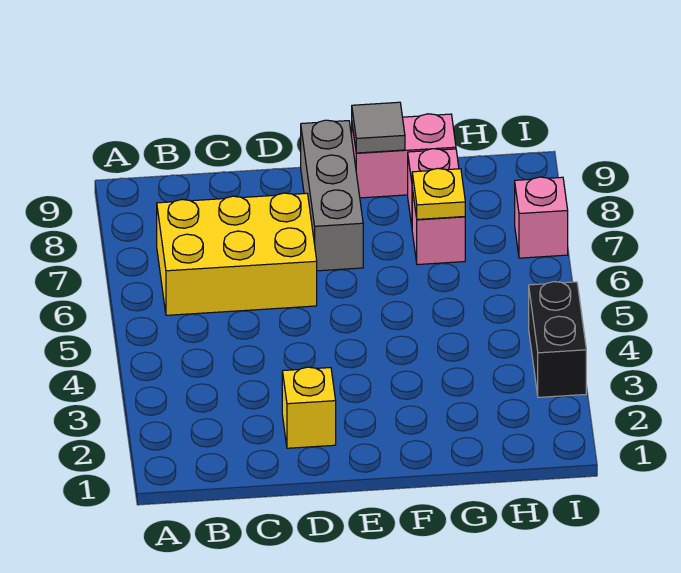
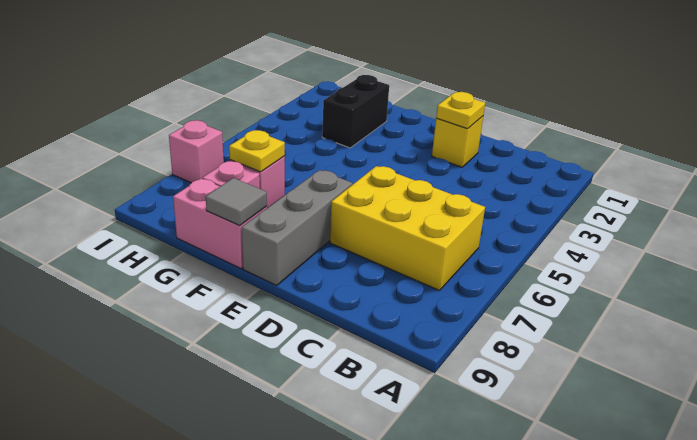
none -> yellow plate D2 level 2
black brick I3:I4 level 1 -> black brick G2:G3 level 1

